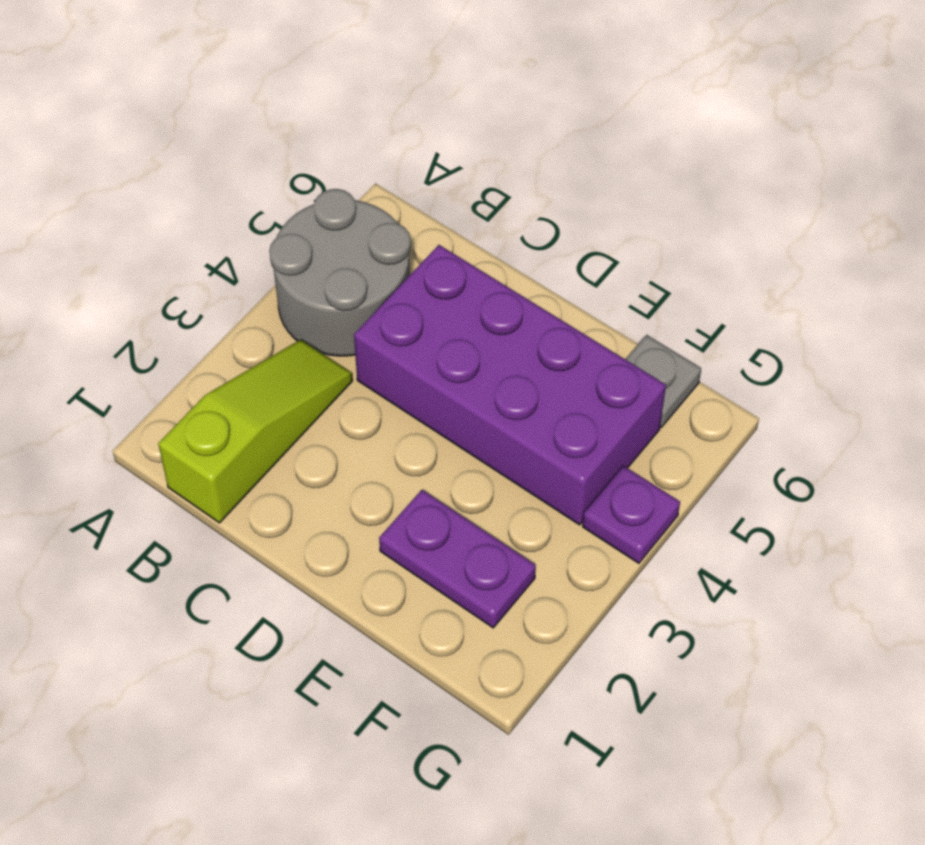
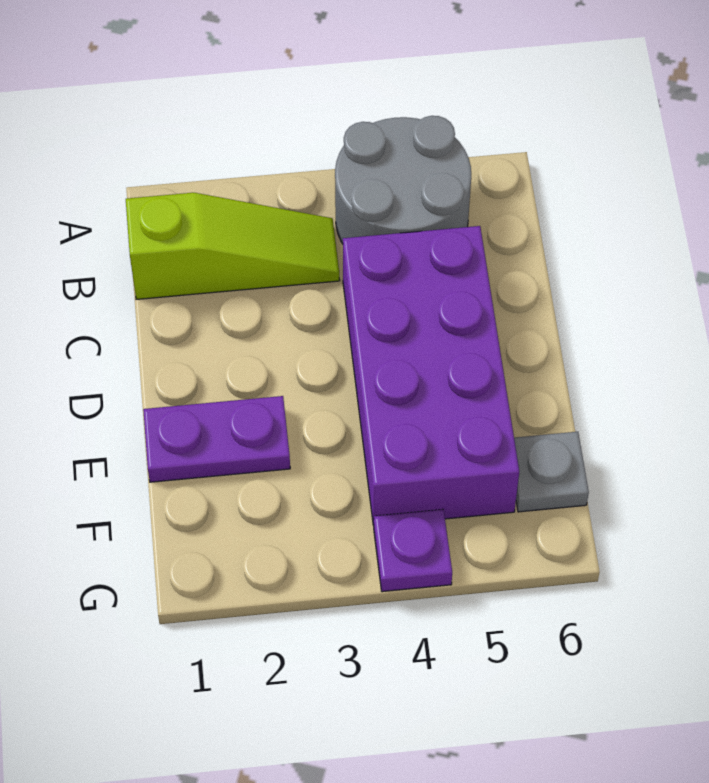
purple plate E2:F2 level 1 -> purple plate E1:E2 level 1

